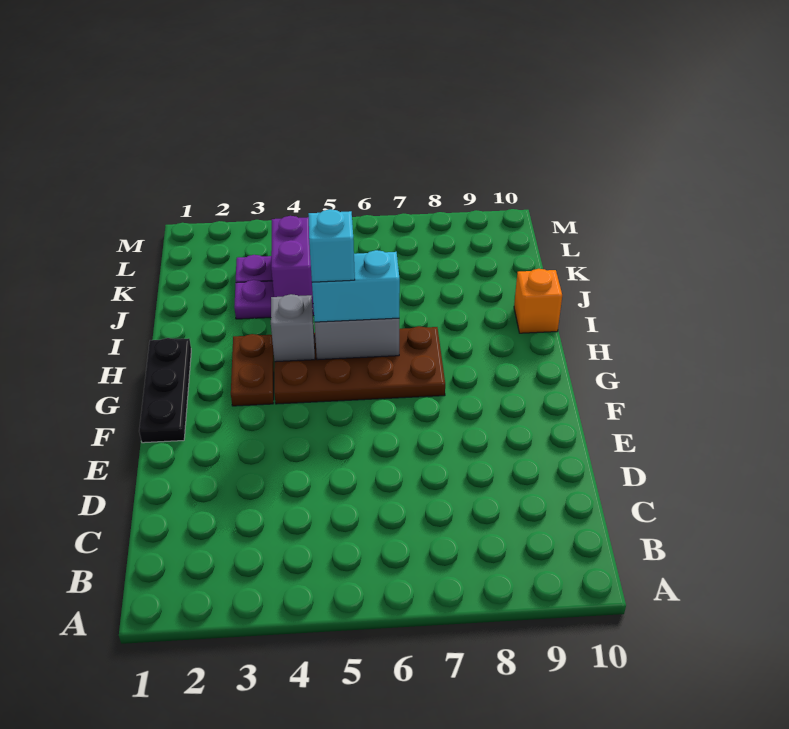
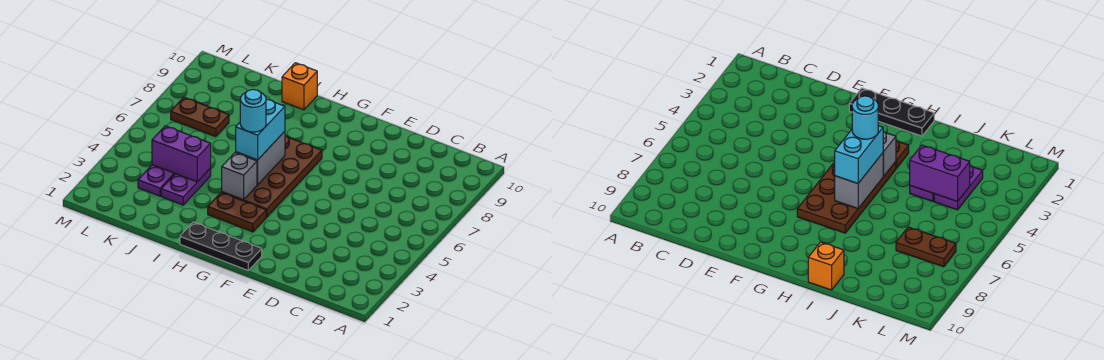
cyan brick H5 level 4 -> cyan round brick H5 level 4
none -> brown plate K7:L7 level 1

